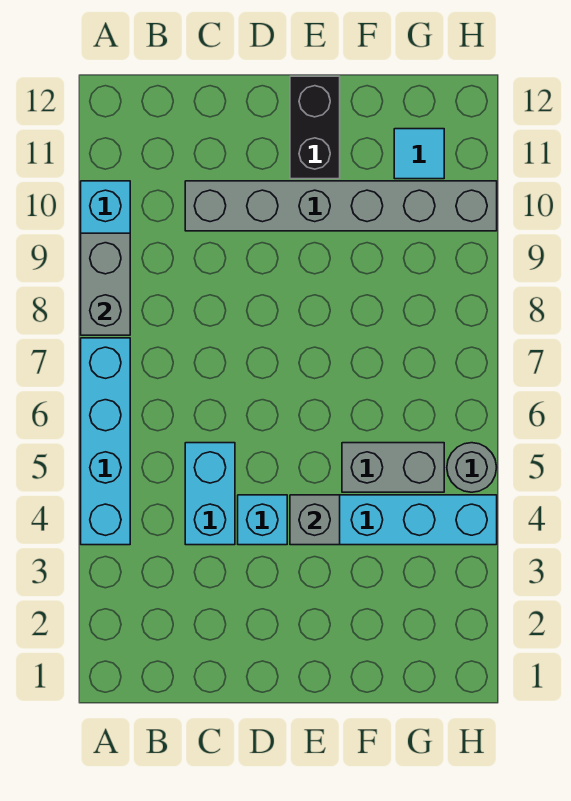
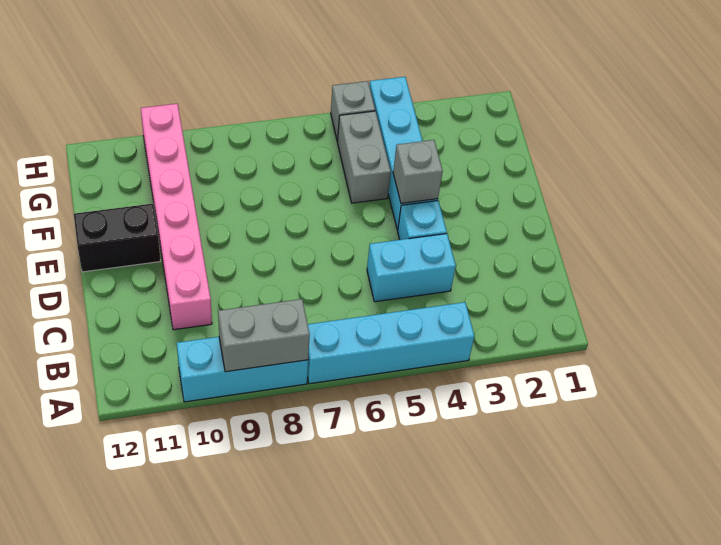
grey brick C10:H10 level 1 -> pink brick C10:H10 level 1
cyan tile G11 level 1 -> none
grey round brick H5 level 1 -> grey brick H5 level 1

